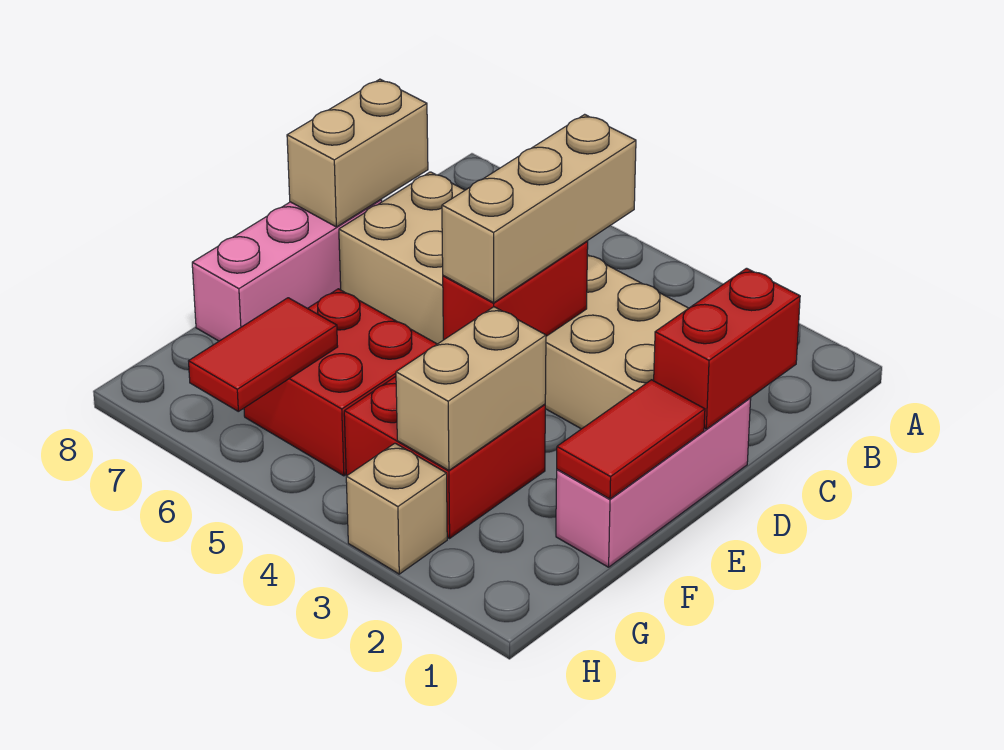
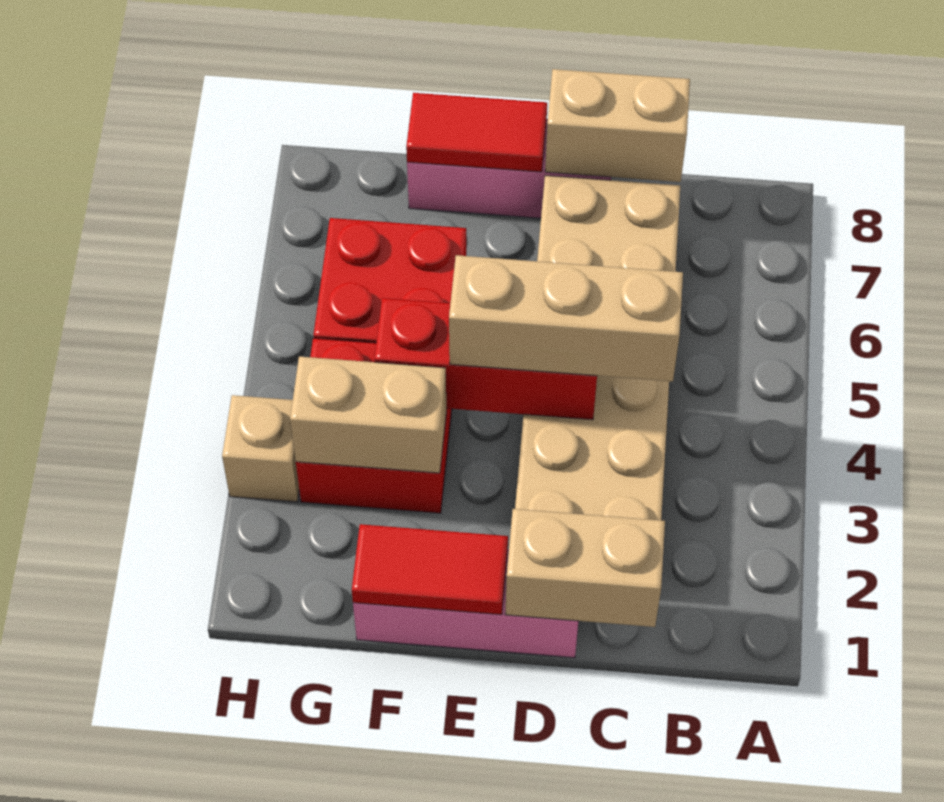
red brick C1:D1 level 2 -> tan brick C1:D1 level 2
red brick D4:E4 level 2 -> red brick D4:F4 level 2
red tile G6:H6 level 2 -> red tile E8:F8 level 2

